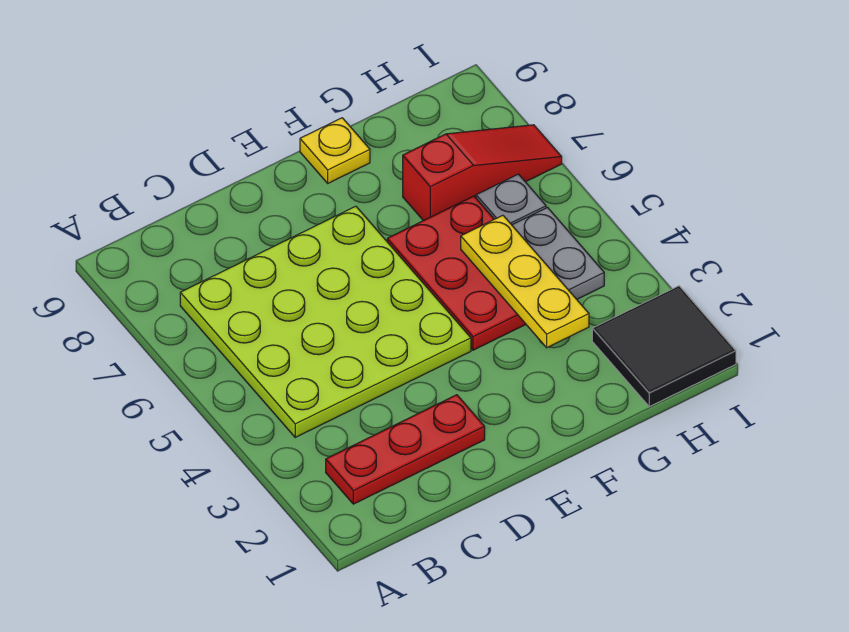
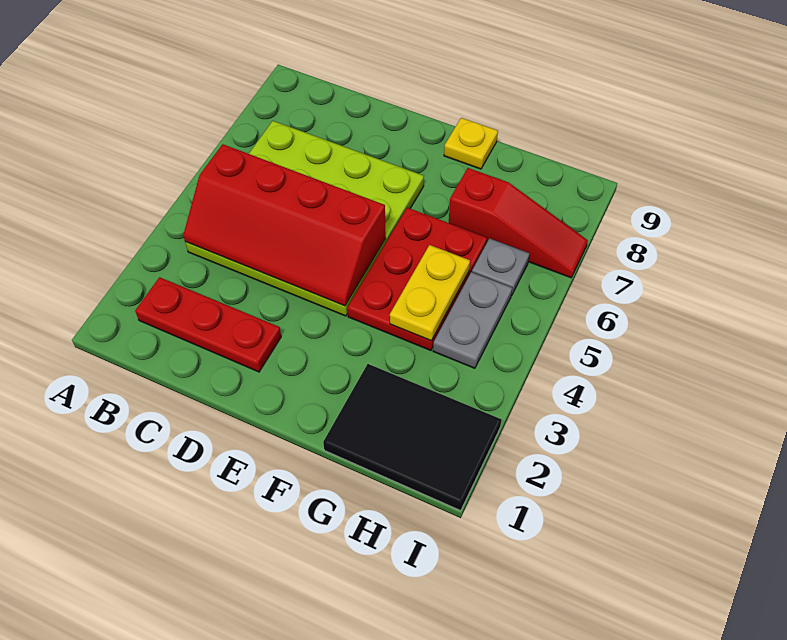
none -> red slope B4:E5 level 2 top 5
yellow plate G3:G5 level 2 -> yellow plate G4:G5 level 2
black tile H1:I2 level 1 -> black tile G1:I2 level 1

